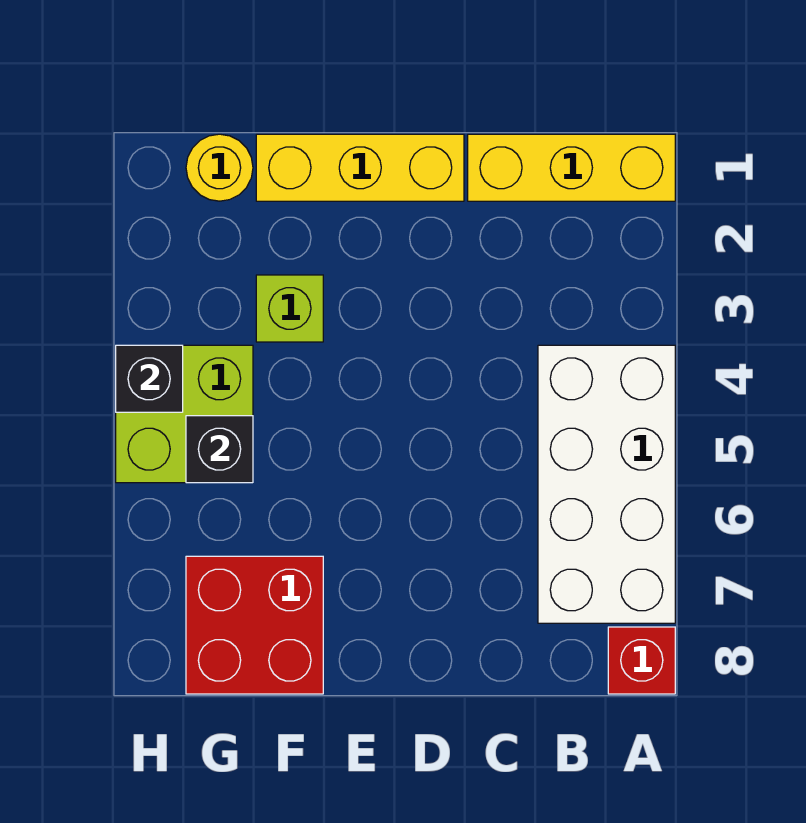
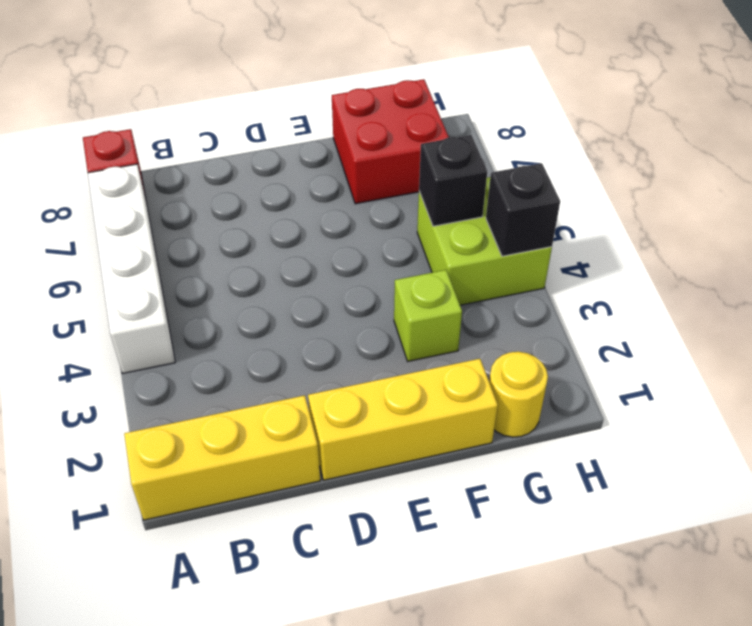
white brick A4:B7 level 1 -> white brick A4:A7 level 1

